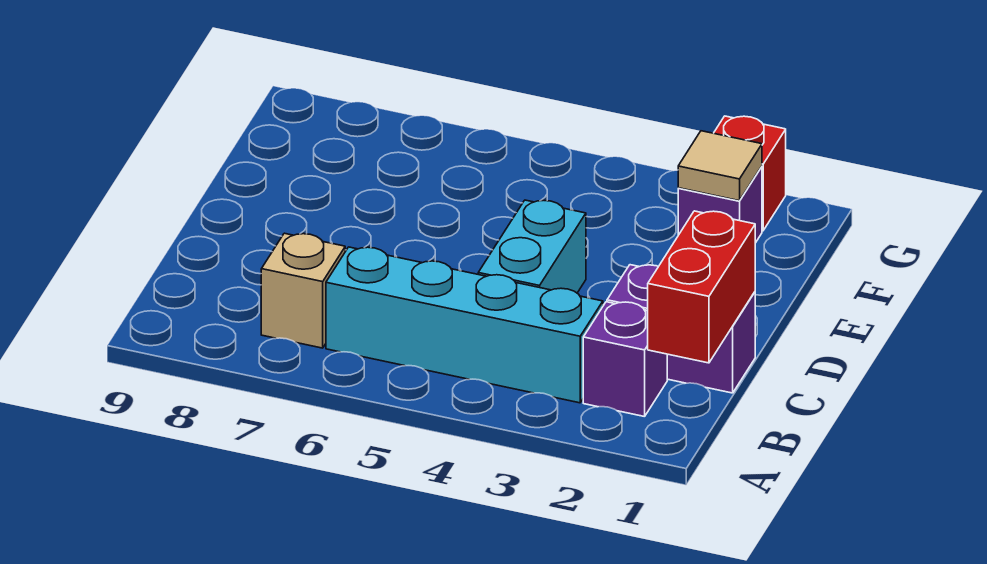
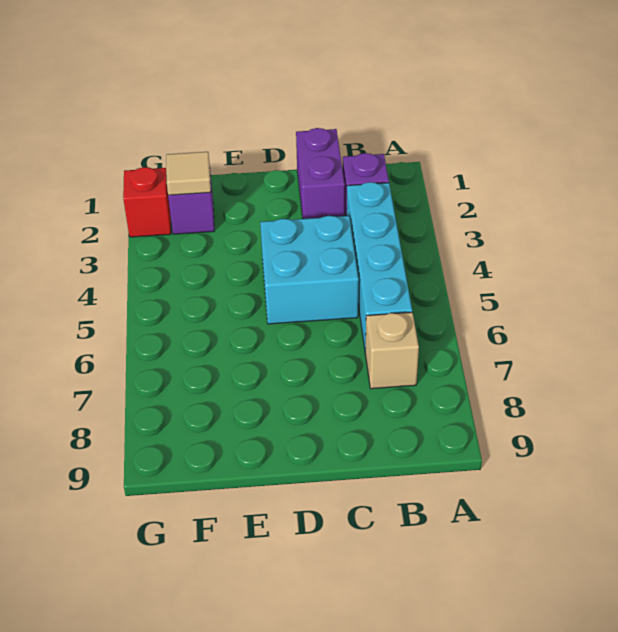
red brick B1:C1 level 2 -> none
cyan brick C4:D4 level 1 -> cyan brick C4:D5 level 1

